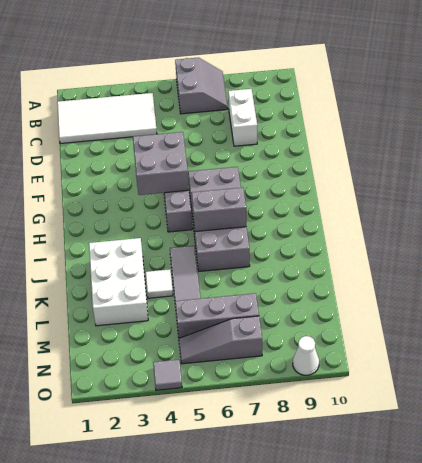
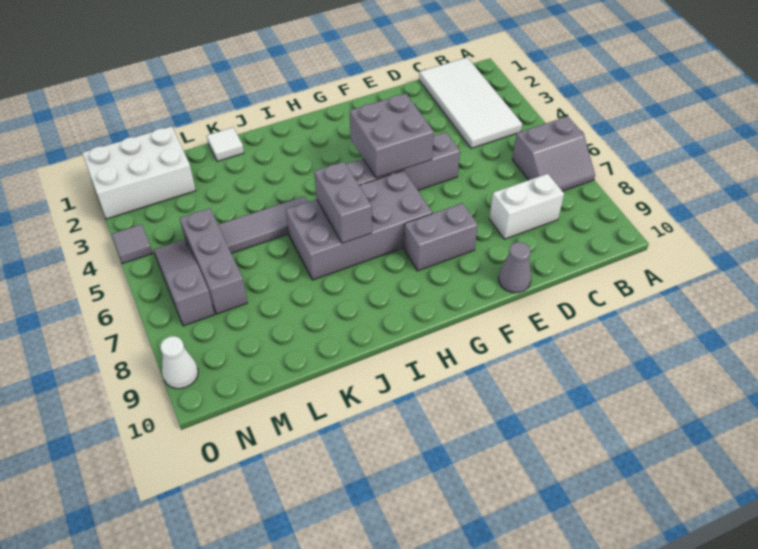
none -> grey cone E10 level 1
none -> grey brick F8:G8 level 1
white brick J2:L3 level 1 -> white brick M1:O2 level 1
white tile K4 level 1 -> white tile K1 level 1

